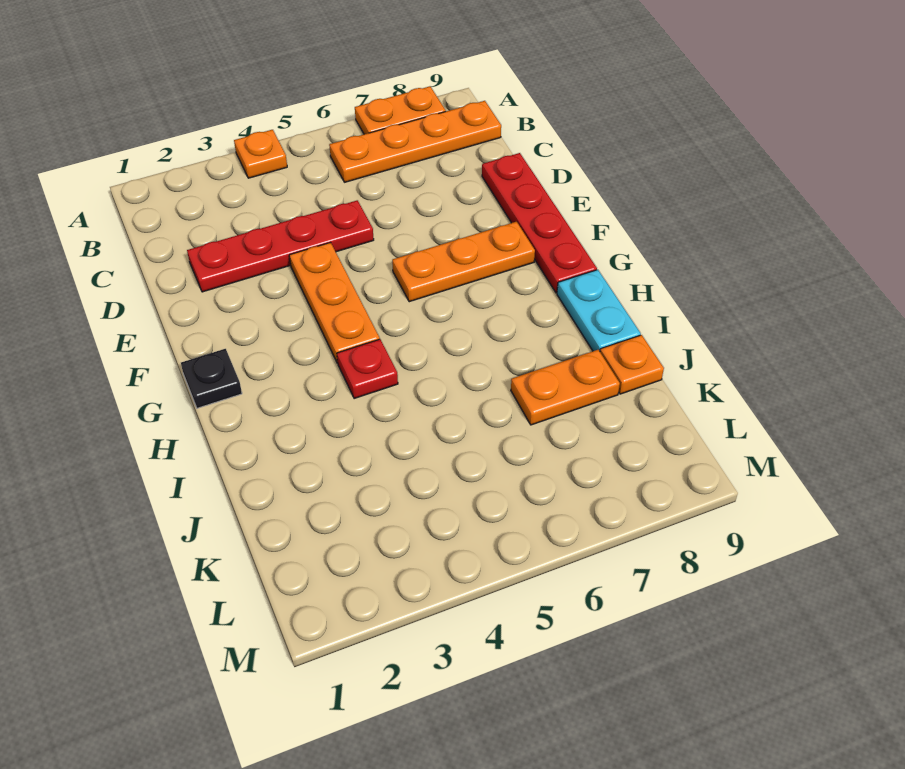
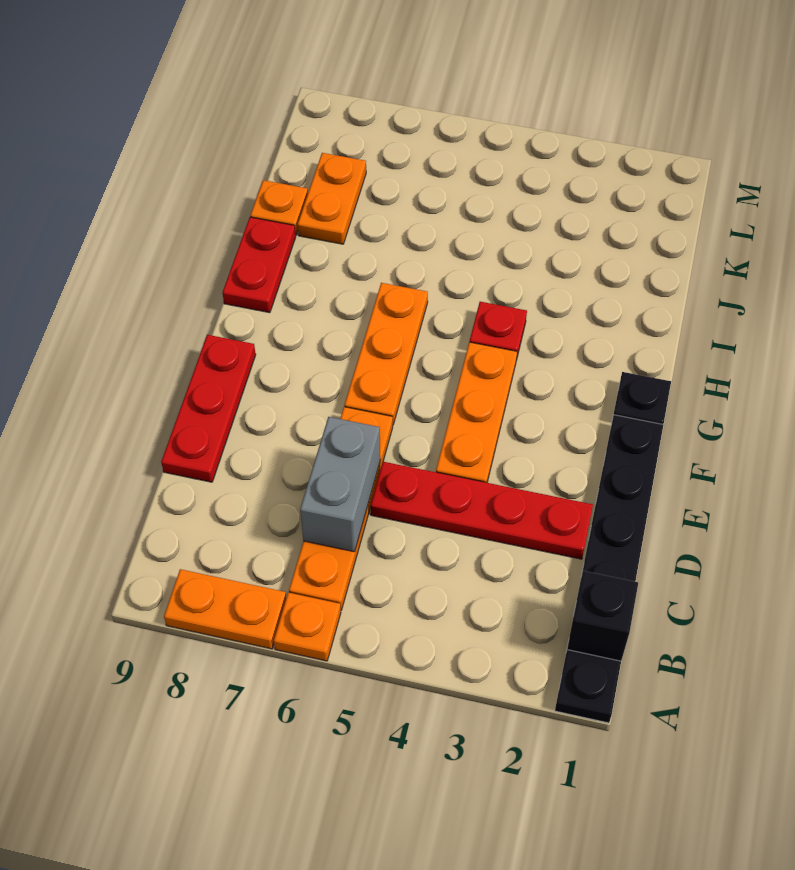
none -> black plate A1:F1 level 1
orange plate A4 level 1 -> orange plate A6 level 1
none -> black brick B1 level 2
orange plate B6:B9 level 1 -> orange plate B6:E6 level 1
none -> grey brick C6:D6 level 2
red plate D9:G9 level 1 -> red plate D9:F9 level 1
orange plate F6:F8 level 1 -> orange plate F6:H6 level 1
cyan plate H9:I9 level 1 -> red plate H9:I9 level 1
orange plate J7:J8 level 1 -> orange plate J8:K8 level 1

